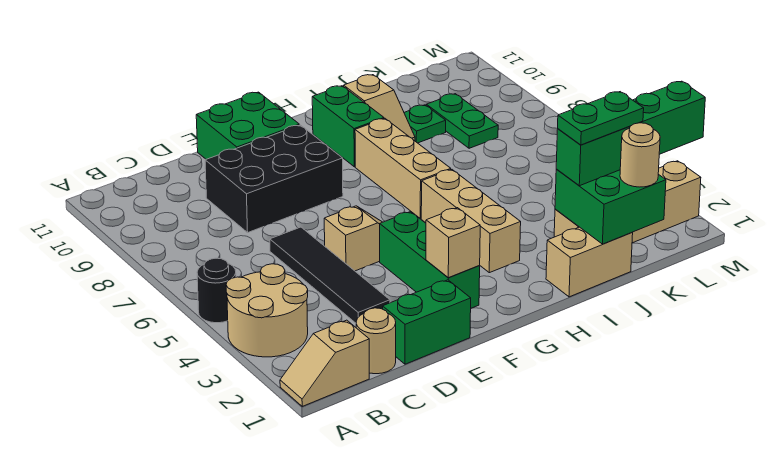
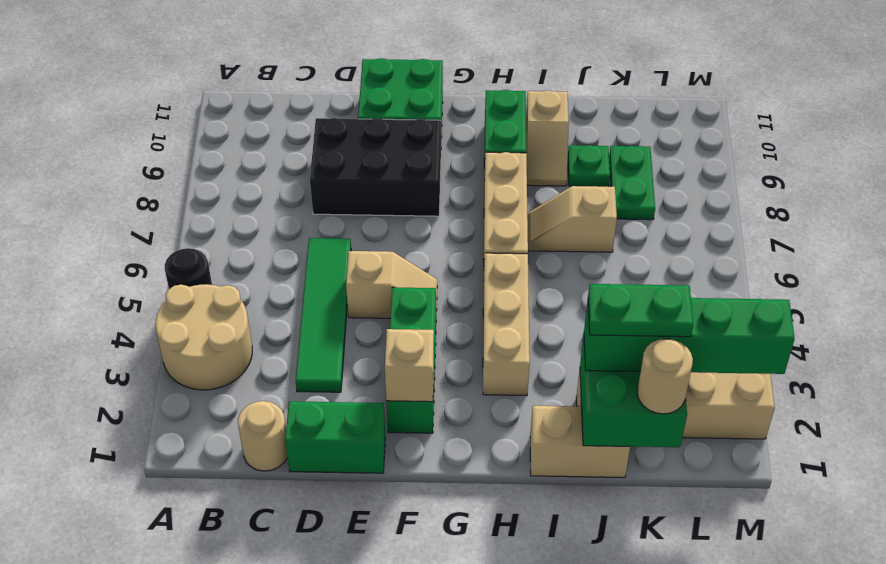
tan slope A1:B1 level 1 top B -> tan slope I7:J7 level 1 top J
black tile D3:D6 level 1 -> green tile D3:D6 level 1

